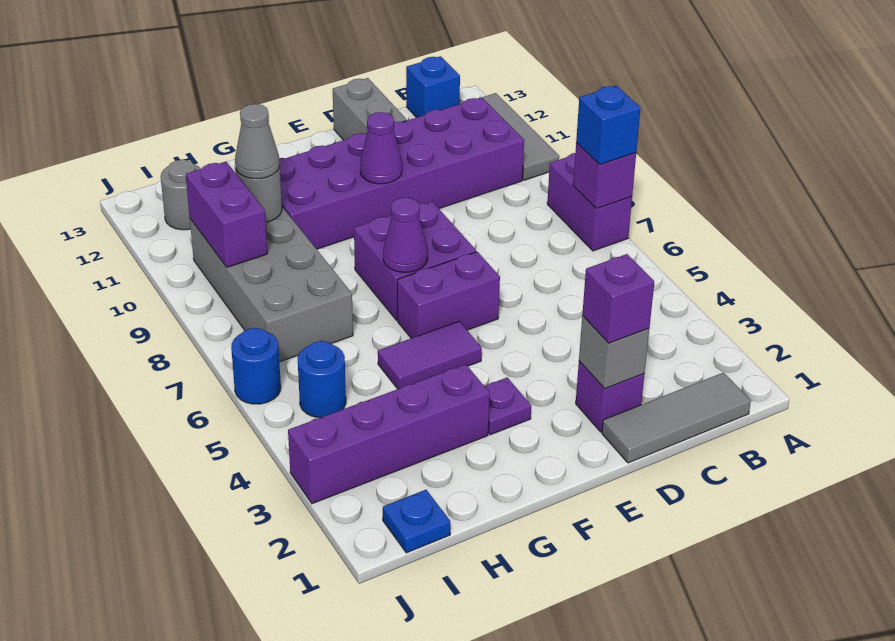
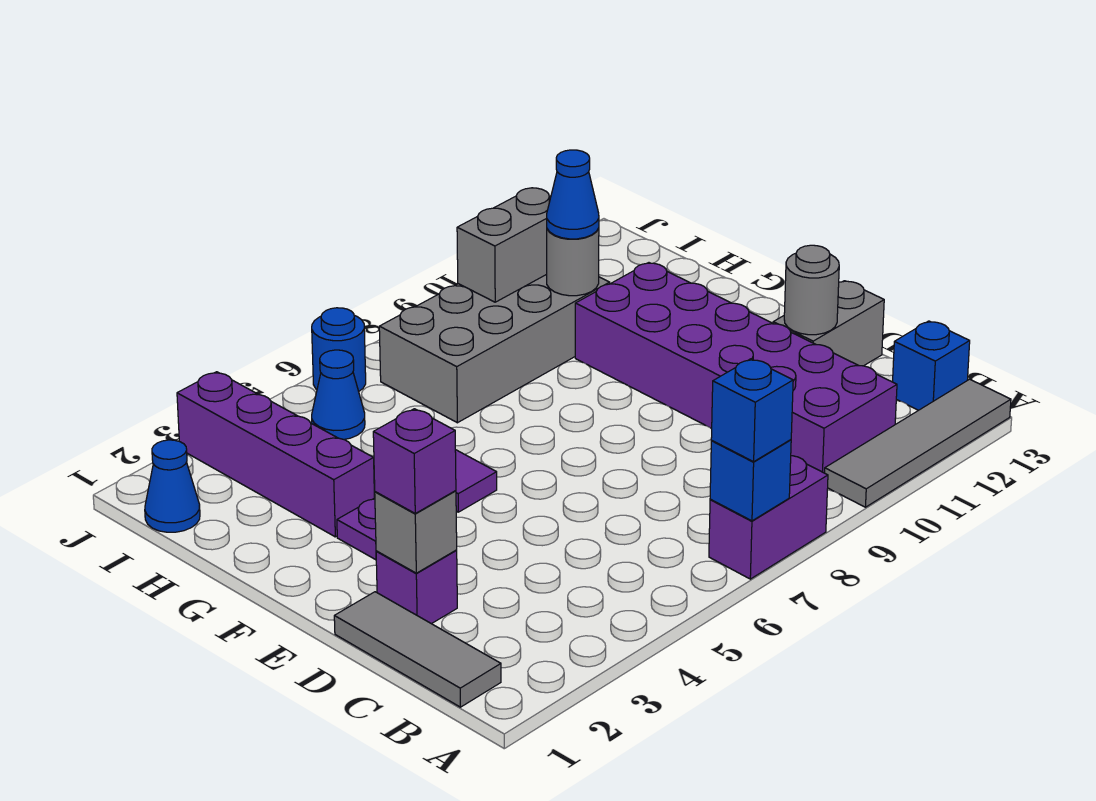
purple brick A7 level 2 -> blue brick A7 level 2
grey tile A10:A12 level 1 -> grey tile A10:A13 level 1
purple brick E6:F6 level 1 -> none
purple brick E7:F8 level 1 -> none
purple cone E10 level 2 -> none
purple cone F7 level 2 -> none
grey cone H10 level 3 -> blue cone H10 level 3
blue plate I1 level 1 -> blue cone I1 level 1
blue round brick I5 level 1 -> blue cone I5 level 1
purple brick I9:I10 level 2 -> grey brick I9:I10 level 2
grey round brick I12 level 1 -> grey round brick D12 level 2

